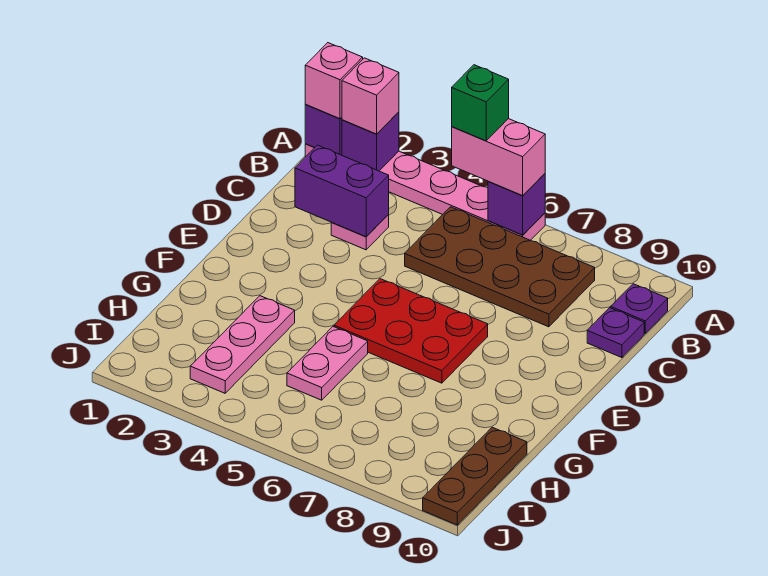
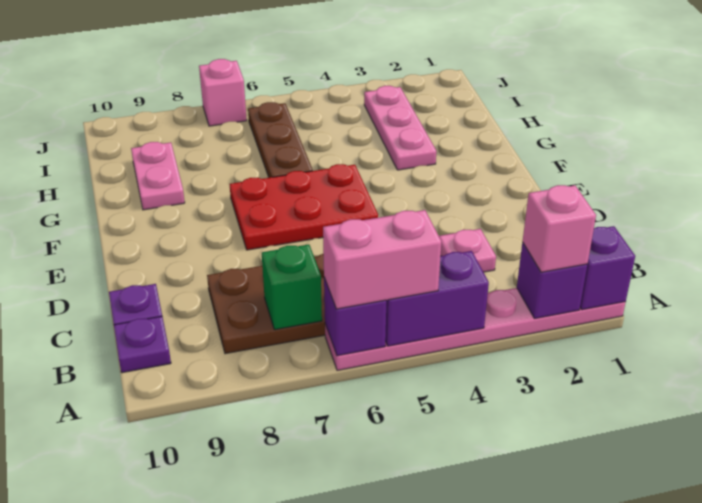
pink brick A1 level 3 -> pink brick J7 level 1
green brick A5 level 4 -> green brick B7 level 2
purple brick C2:C3 level 2 -> purple brick A4:A5 level 2
pink plate G5:H5 level 1 -> pink plate G9:H9 level 1
brown plate H10:J10 level 1 -> brown plate G6:I6 level 1

